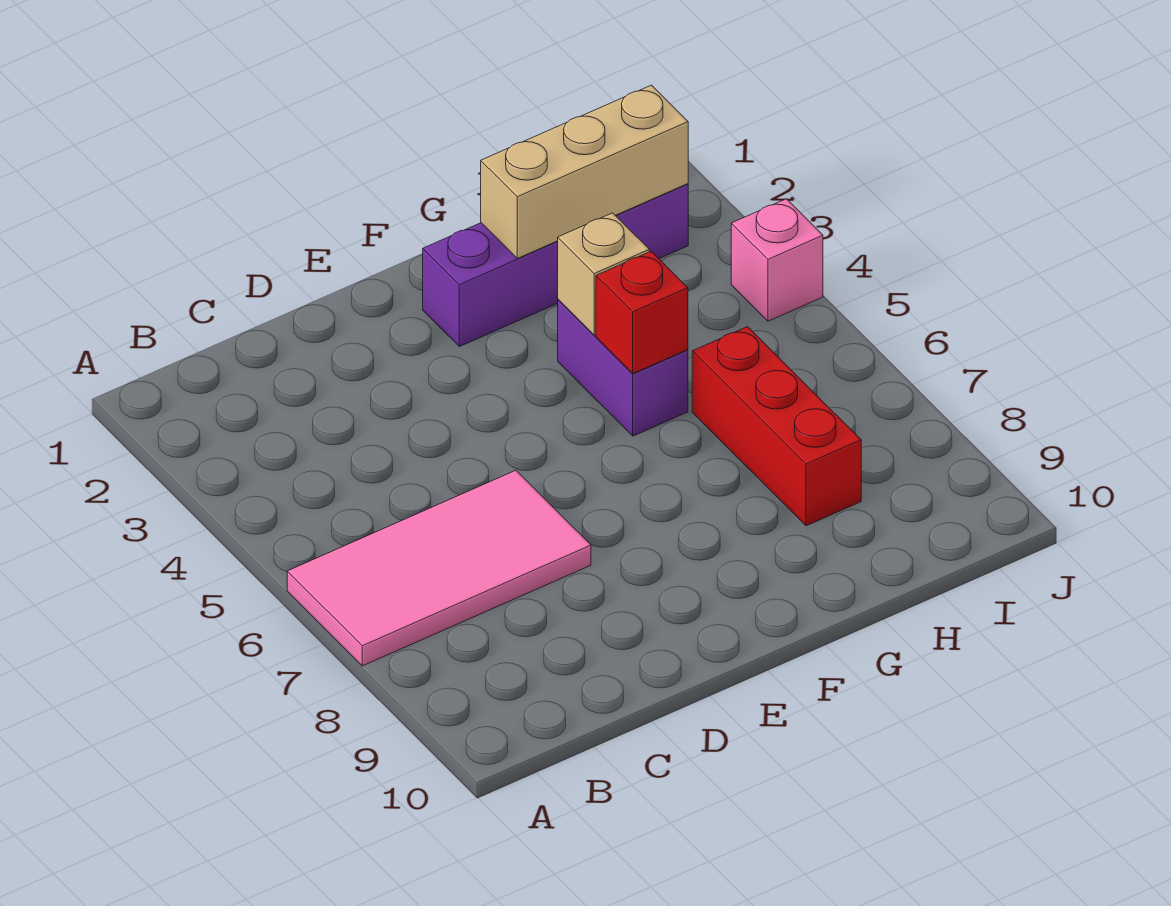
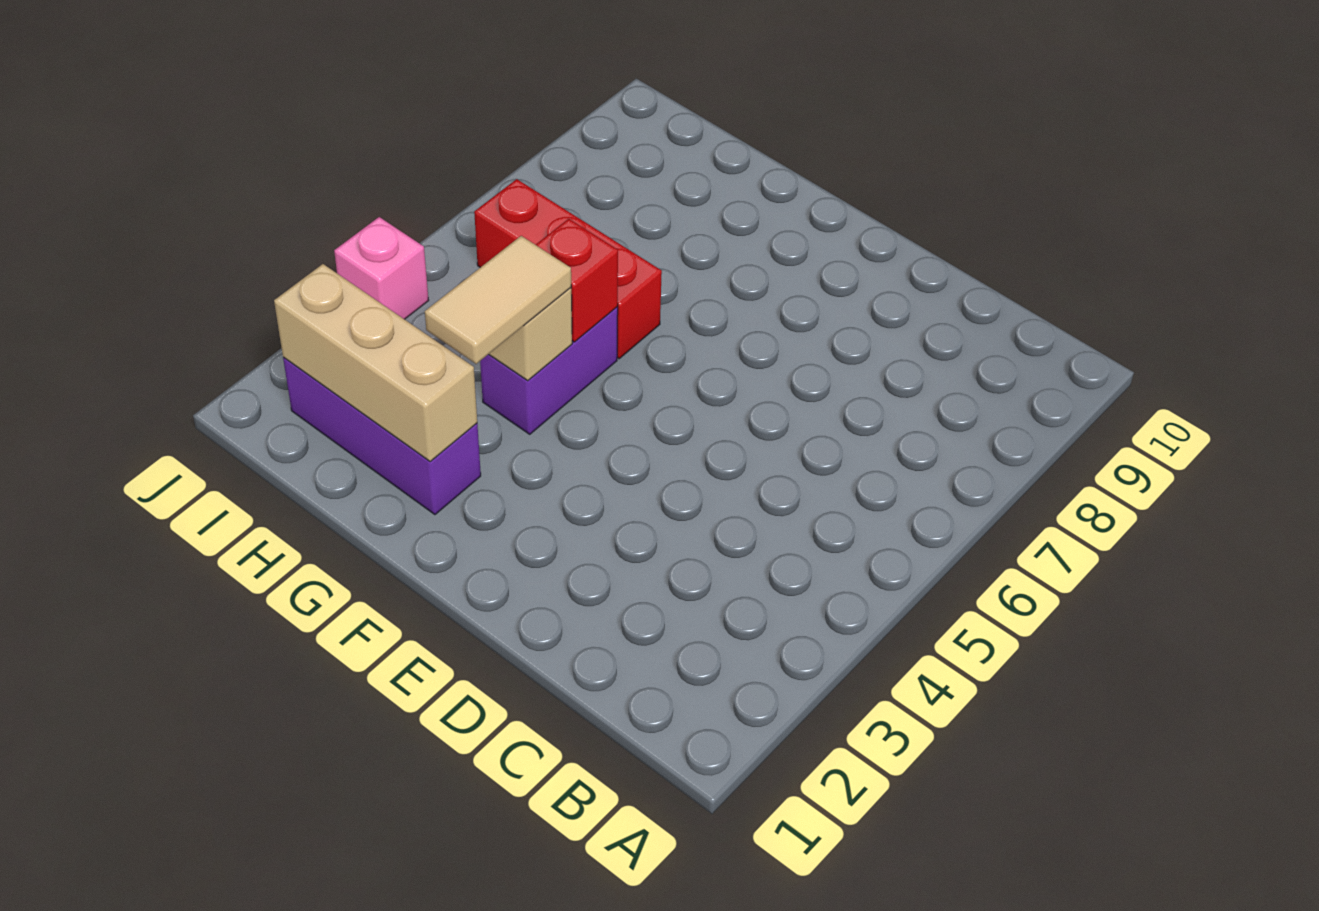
pink tile A6:D7 level 1 -> none
purple brick F2:I2 level 1 -> purple brick G2:I2 level 1
none -> tan tile G3:G4 level 3
red brick H6:H8 level 1 -> red brick G6:I6 level 1

